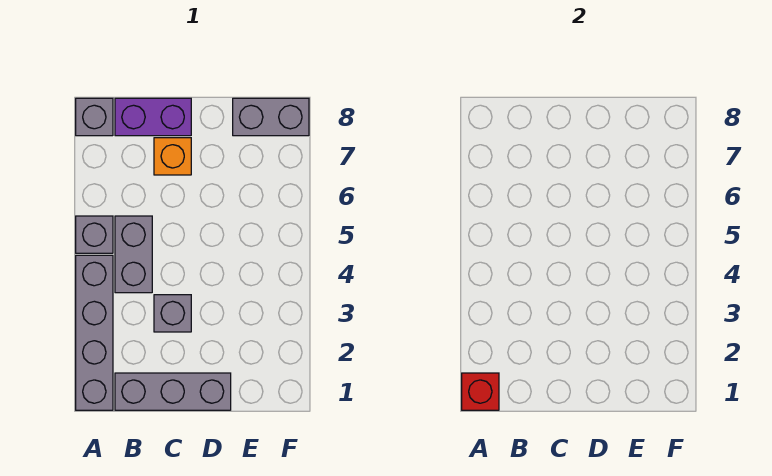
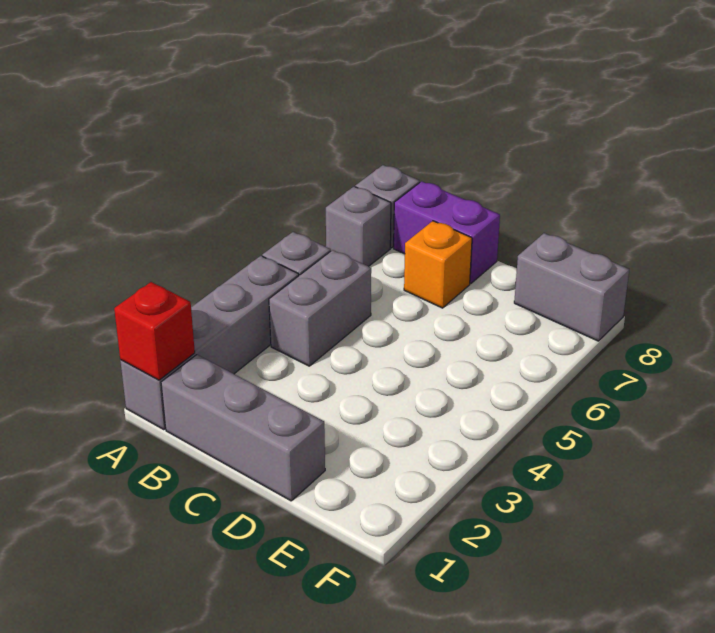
grey brick C3 level 1 -> grey brick A7 level 1

